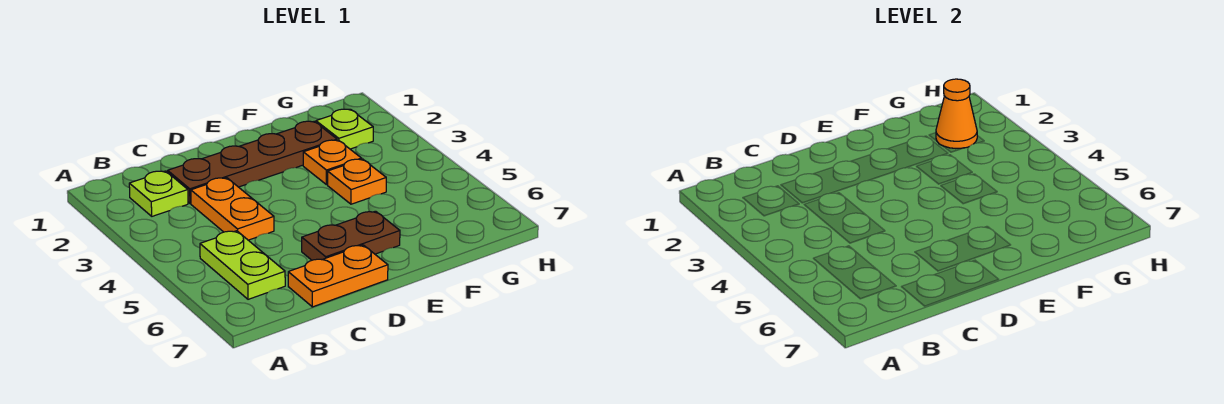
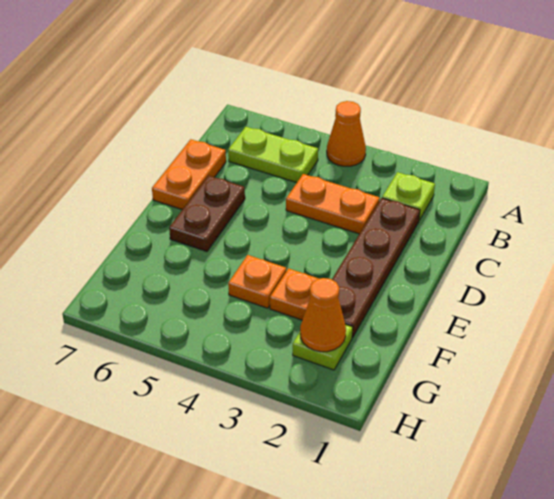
none -> orange cone A4 level 1

